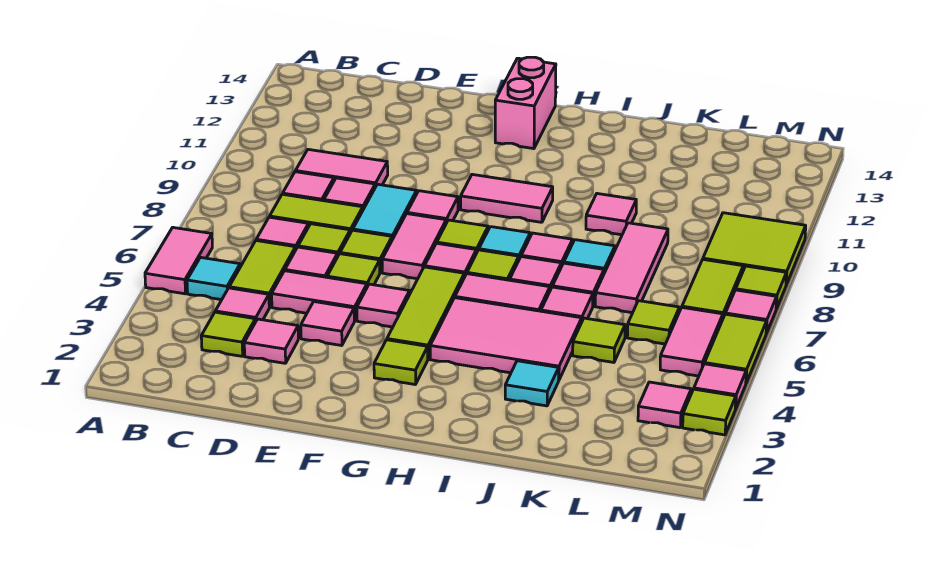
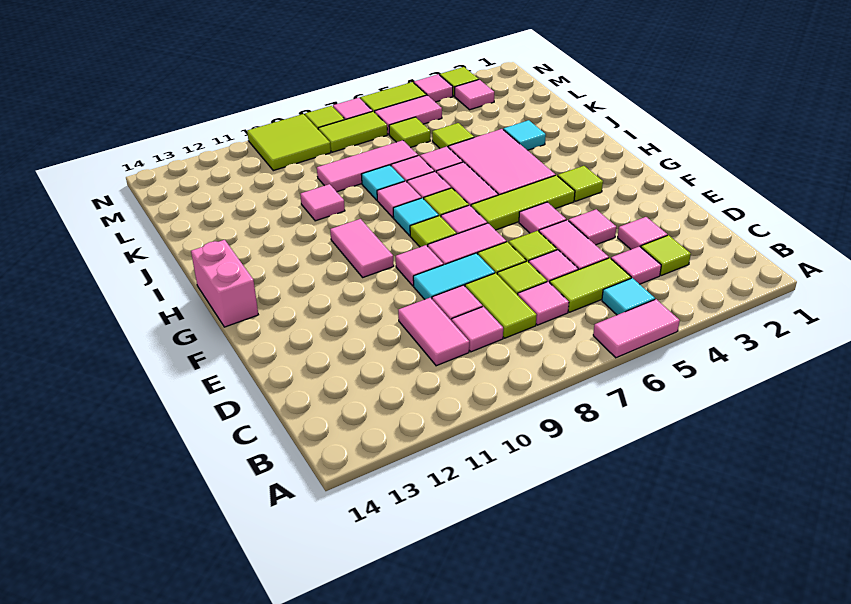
pink brick G13:G14 level 1 -> pink brick G14:H14 level 1

